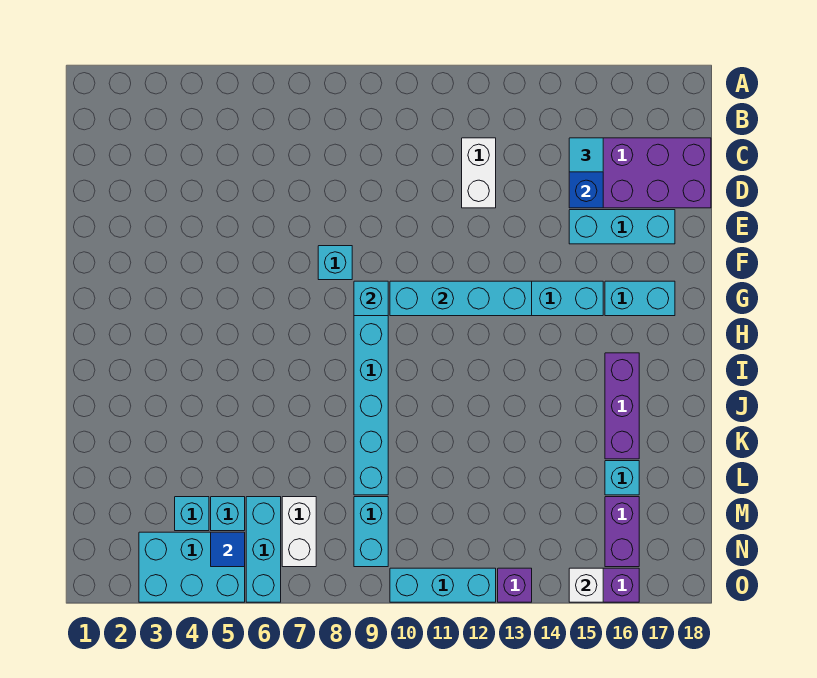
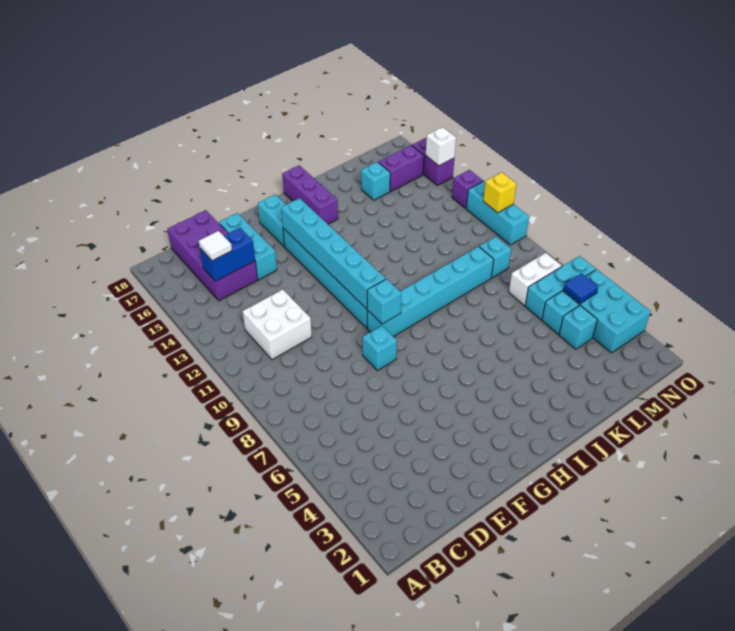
white brick C12:D12 level 1 -> white brick C11:D12 level 1
cyan tile C15 level 3 -> white tile C15 level 3
cyan brick G10:G13 level 2 -> cyan brick G10:G15 level 2
purple brick I16:K16 level 1 -> purple brick I16:I18 level 1
cyan brick M9:N9 level 1 -> cyan brick M9 level 1
none -> yellow brick O11 level 2

